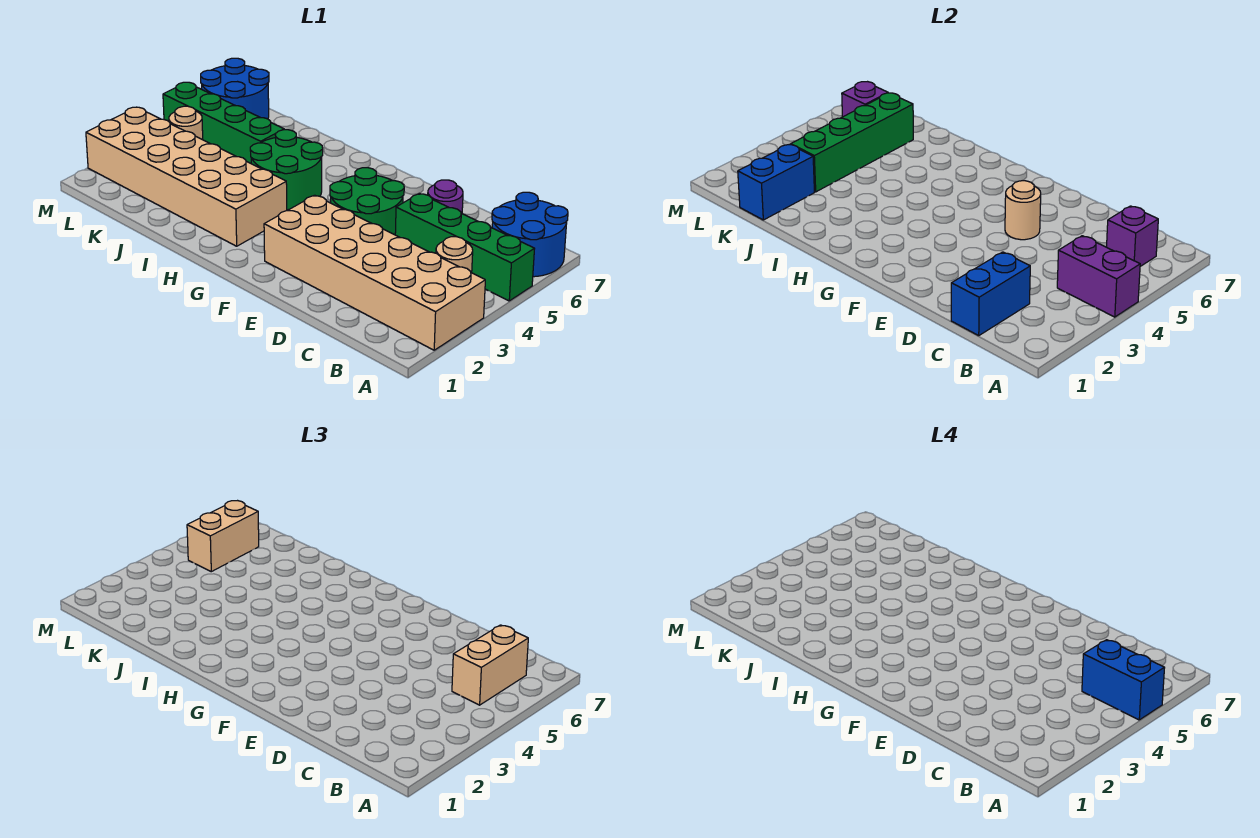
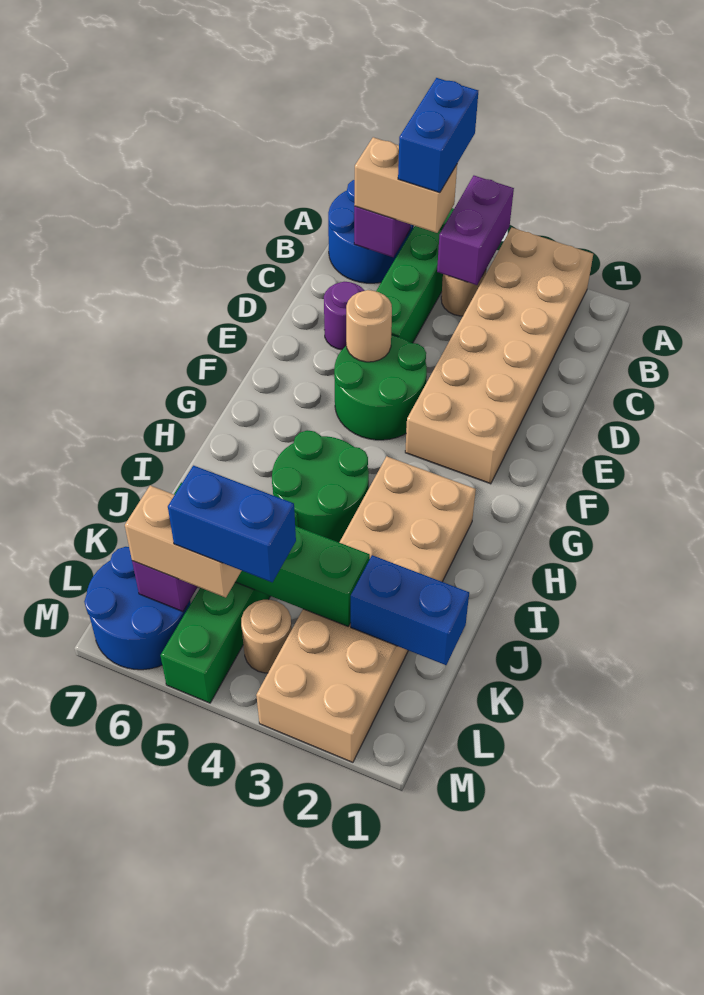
blue brick C1:C2 level 2 -> blue brick L4:L5 level 4

